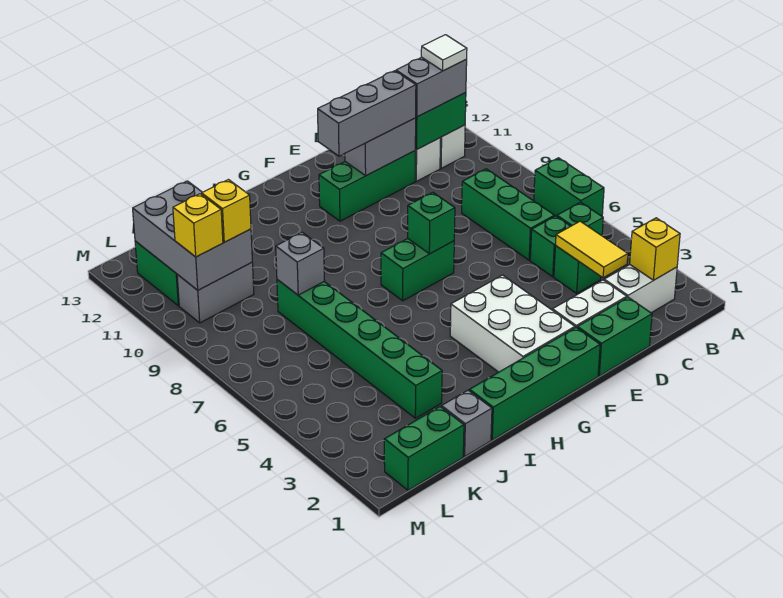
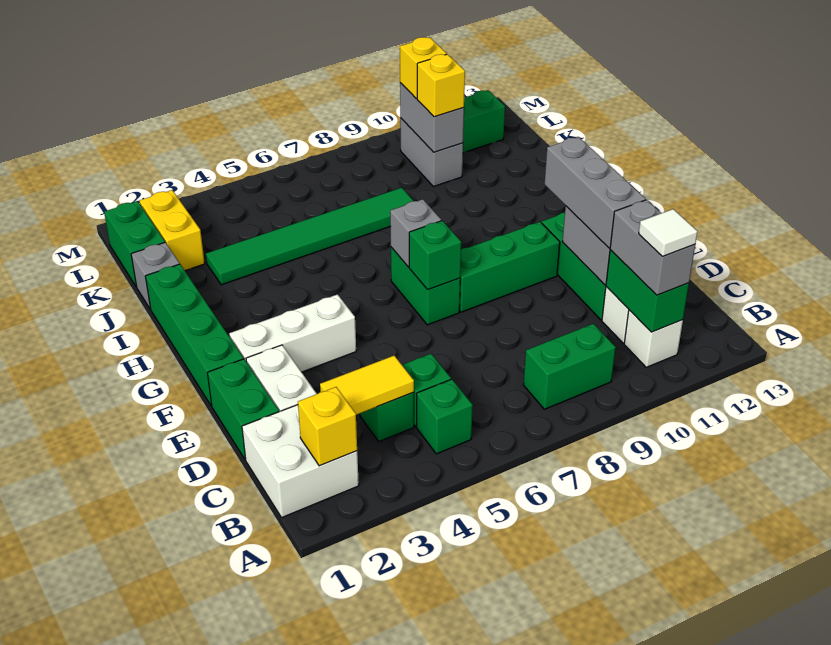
green brick A6:A7 level 1 -> green brick B8:B9 level 1
white brick B2:C2 level 1 -> white brick B1:C2 level 1
green brick C6:C8 level 1 -> green brick F8:F10 level 1
white brick F2:G4 level 1 -> white brick F2:F4 level 1
green brick J3:J8 level 1 -> green tile J3:J8 level 1
grey brick J8 level 2 -> grey brick G7 level 2
none -> yellow brick K2:L2 level 1
grey brick K10:L12 level 2 -> grey brick K10:L10 level 2

